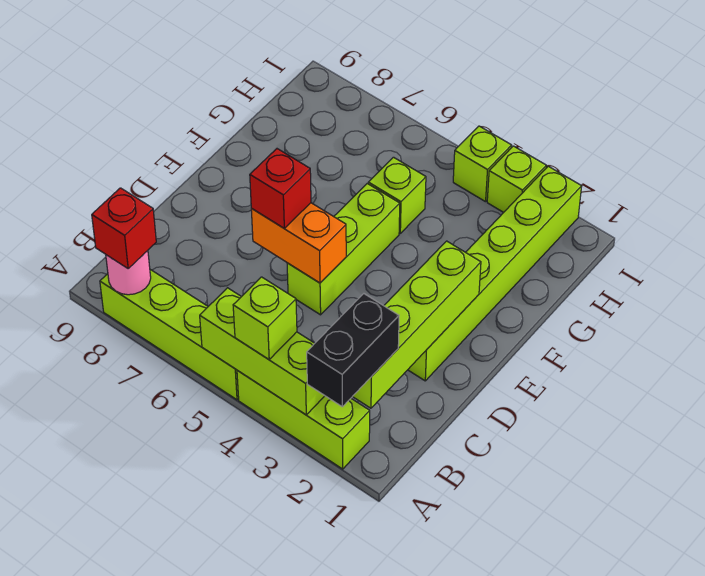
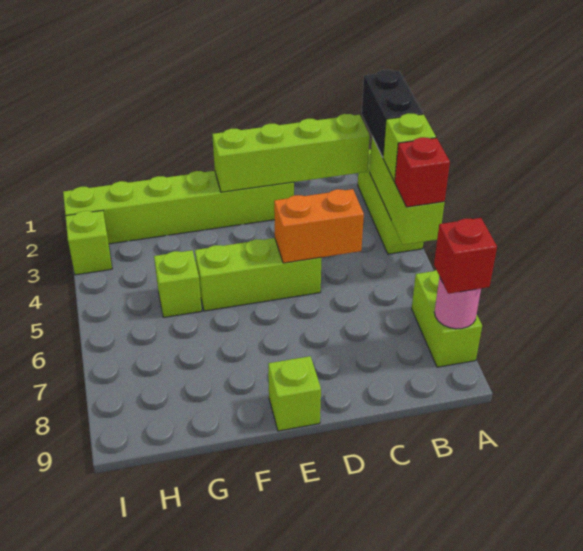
black brick A2:B2 level 3 -> black brick A2:A3 level 3
lime brick A5:A8 level 1 -> lime brick A7:A8 level 1
orange brick D5:D6 level 2 -> orange brick C5:D5 level 2
red brick D6 level 3 -> red brick A5 level 3
lime brick I4 level 1 -> lime brick E9 level 1

